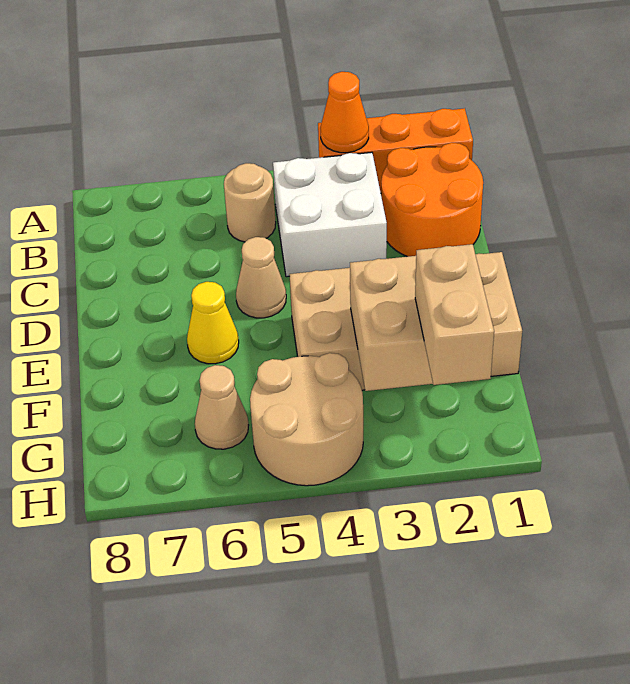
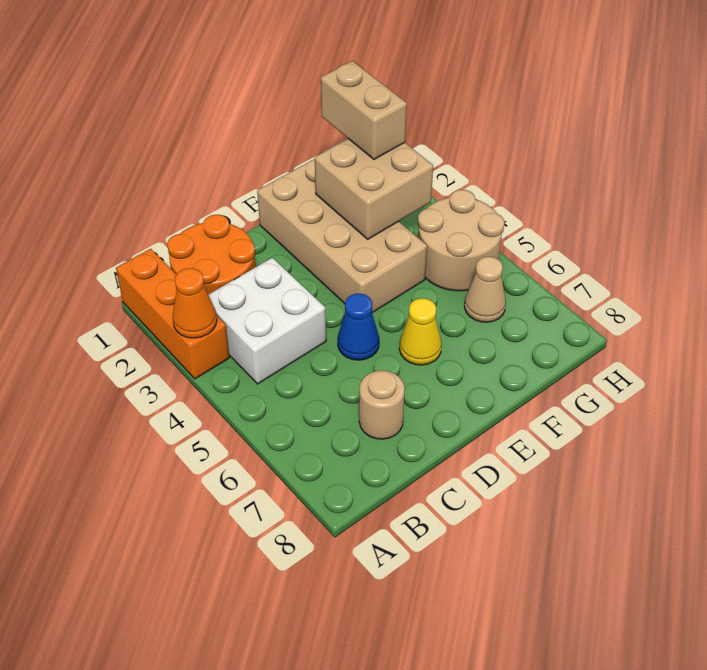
tan round brick B5 level 1 -> tan round brick C7 level 1
tan cone D5 level 1 -> blue cone D5 level 1
tan brick G2:H2 level 3 -> tan brick G1:G2 level 3

